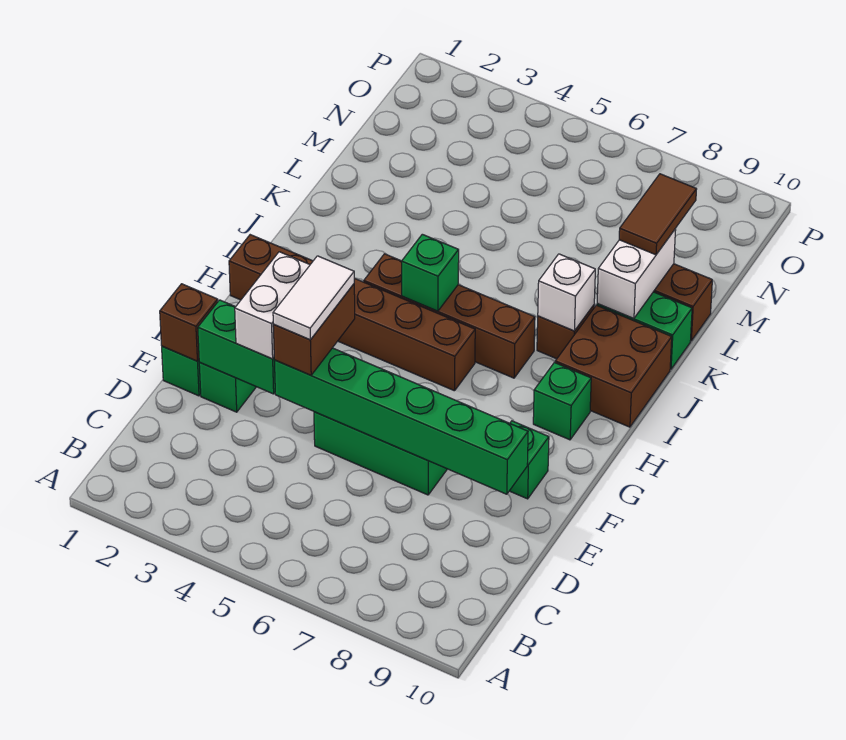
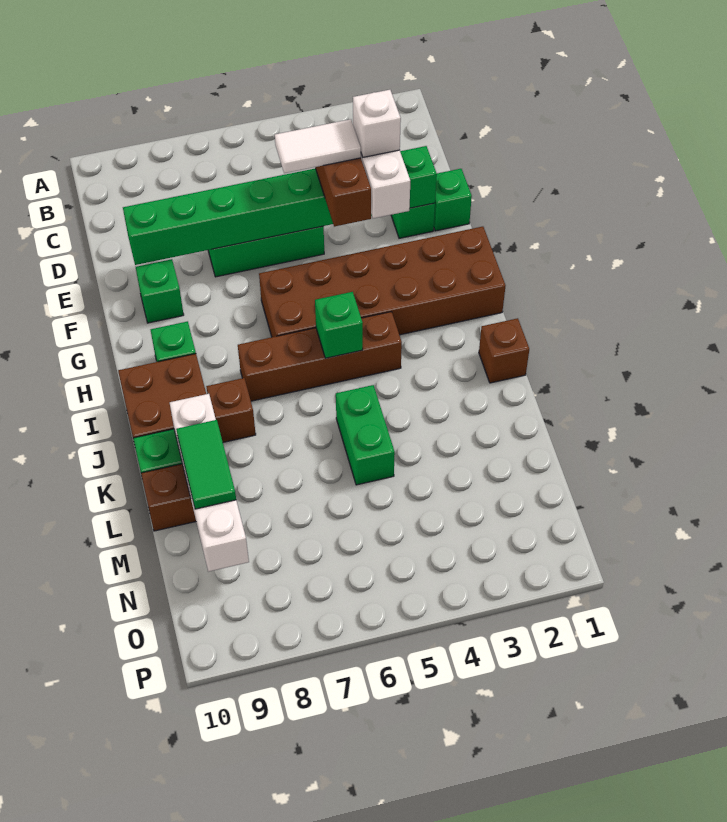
brown brick E1 level 2 -> brown brick J1 level 1
white tile E4:F4 level 4 -> white tile E4:E5 level 4
brown brick H1:H6 level 1 -> brown brick G1:H6 level 1
white brick J8 level 2 -> white brick E3 level 4
none -> green brick K5:L5 level 1
white brick K9:L9 level 2 -> white brick K9:N9 level 2
brown tile L9:M9 level 3 -> green tile L9:M9 level 3

